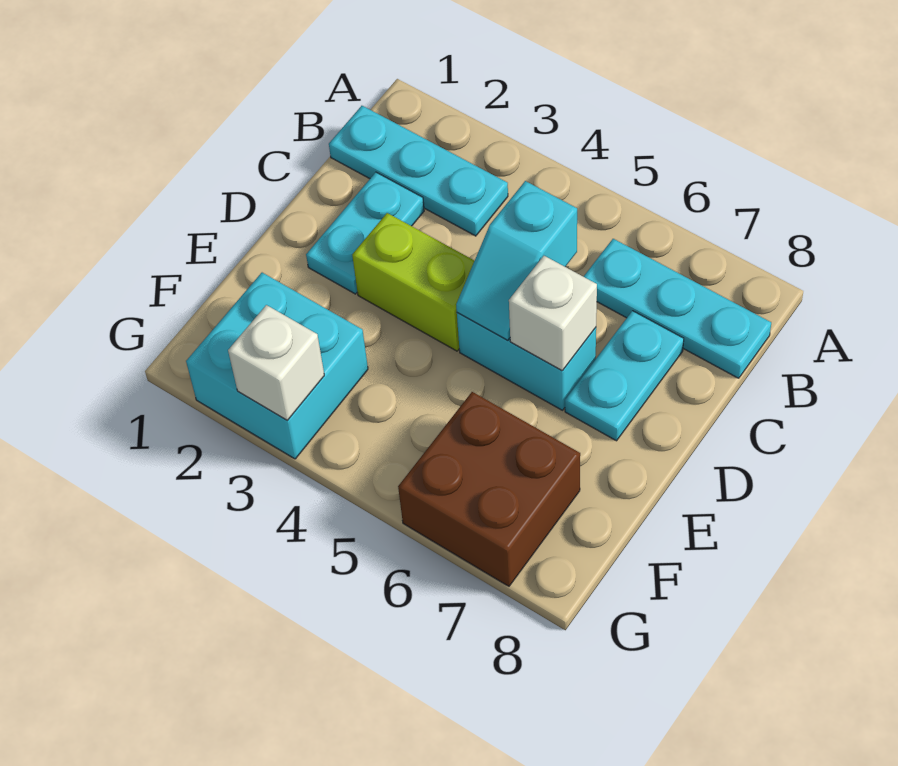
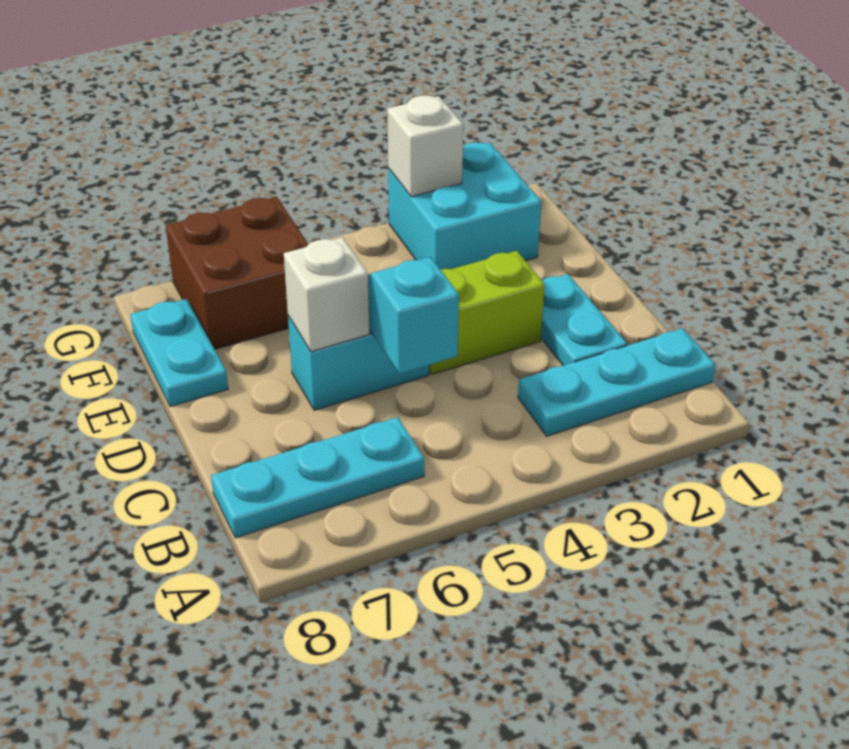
cyan plate C7:D7 level 1 -> cyan plate E8:F8 level 1

